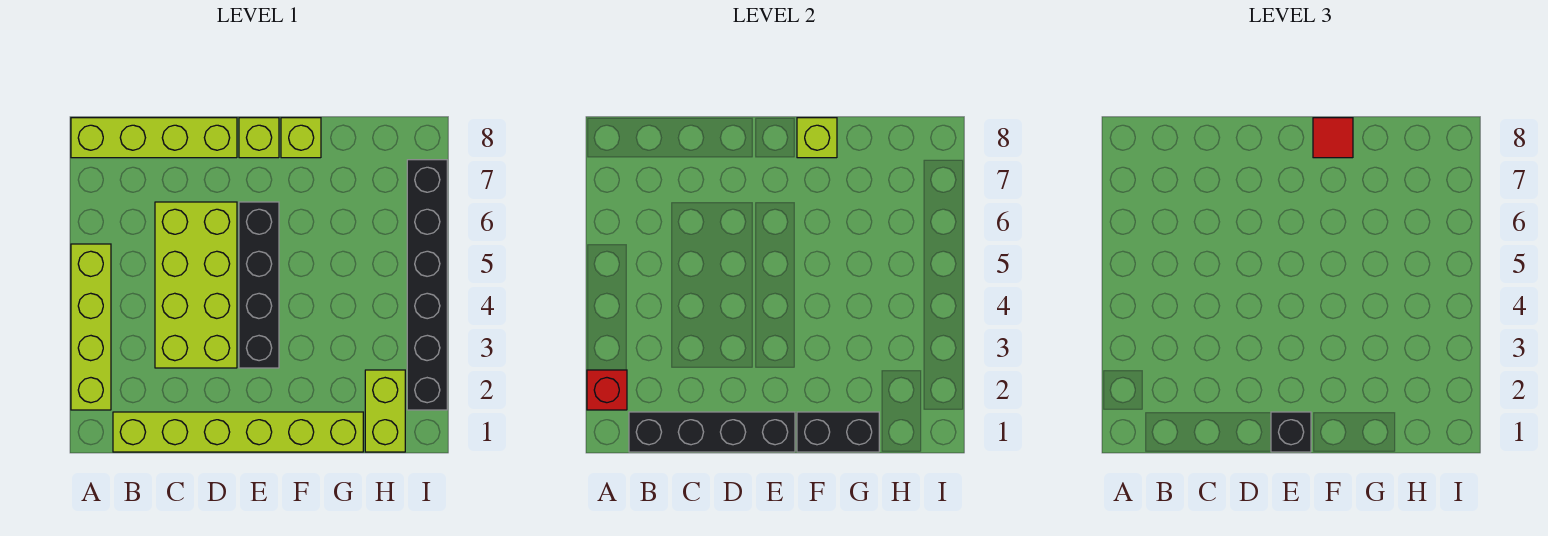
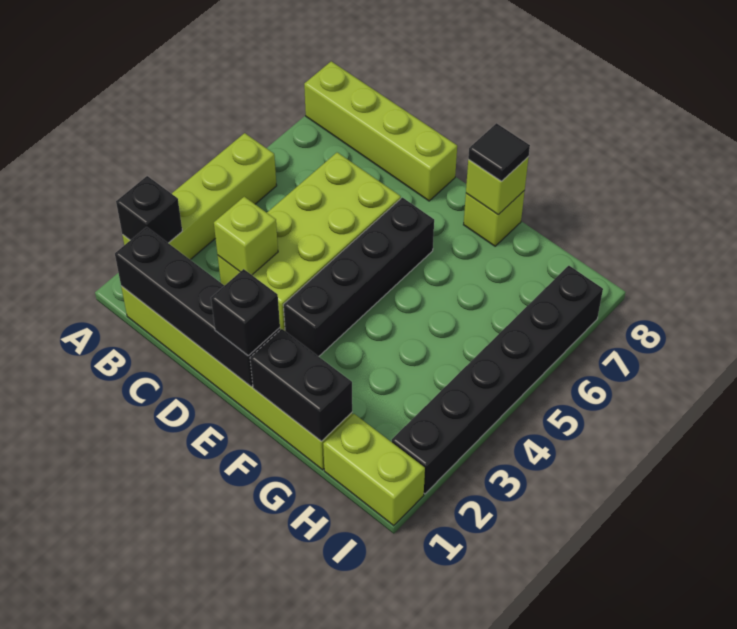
red brick A2 level 2 -> black brick A2 level 2
lime brick E8 level 1 -> lime brick C3 level 2
red tile F8 level 3 -> black tile F8 level 3
lime brick H1:H2 level 1 -> lime brick H1:I1 level 1

